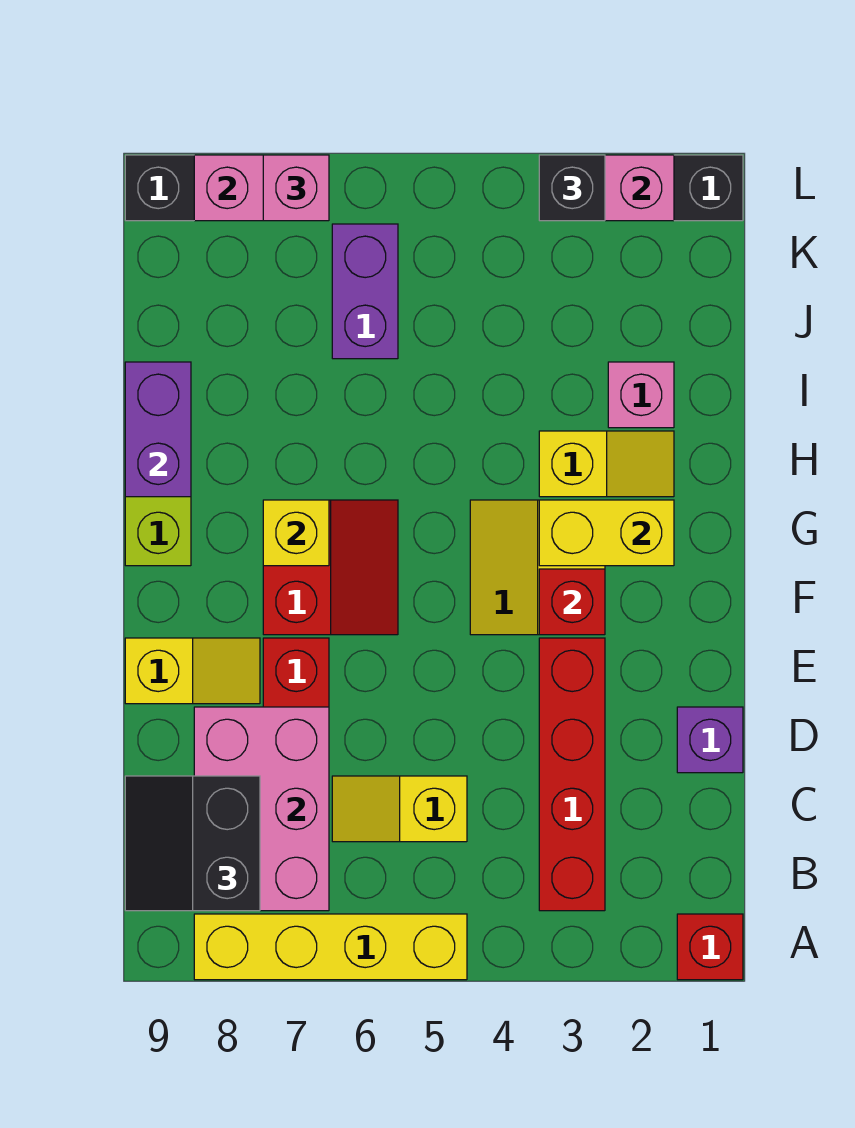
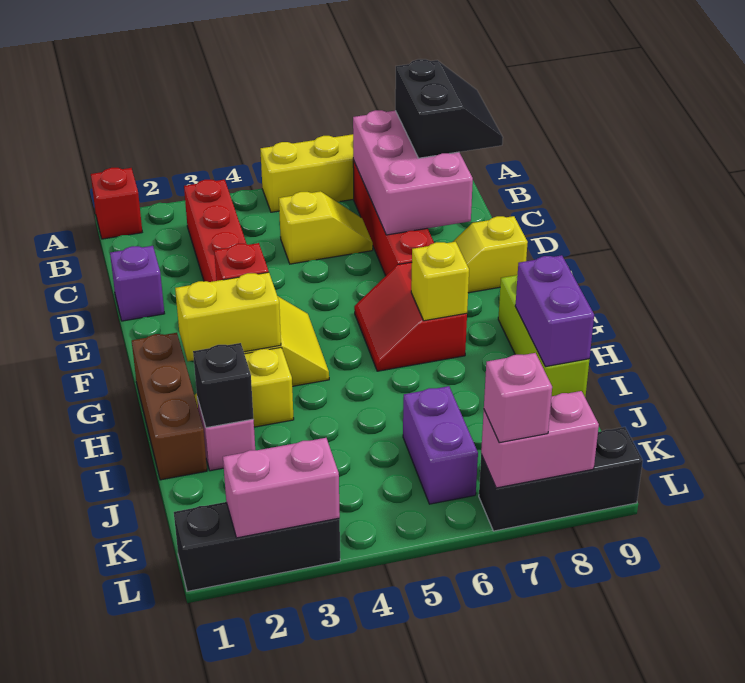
none -> brown brick G1:I1 level 1
black brick L3 level 3 -> black brick I2 level 2

